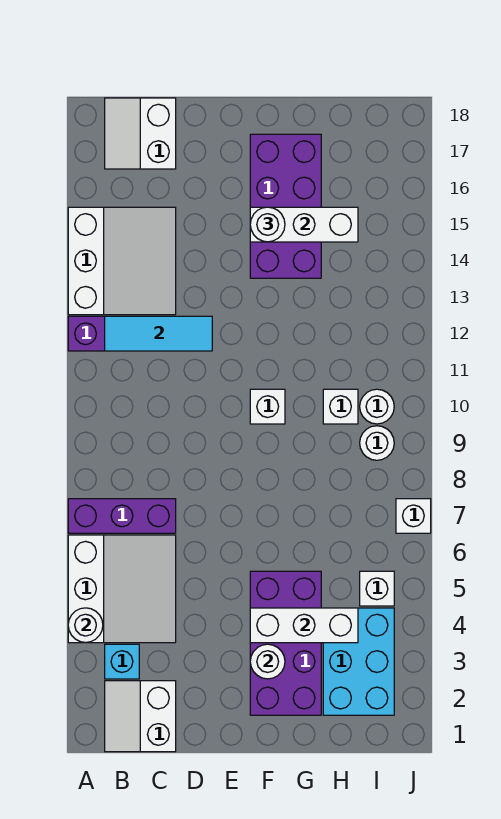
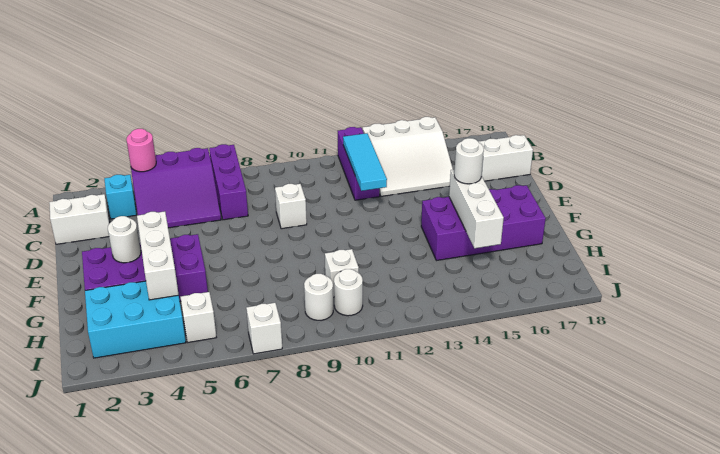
white slope A4:C6 level 1 top A -> purple slope A4:C6 level 1 top A
white round brick A4 level 2 -> pink round brick A4 level 2
white brick F10 level 1 -> white brick D9 level 1

